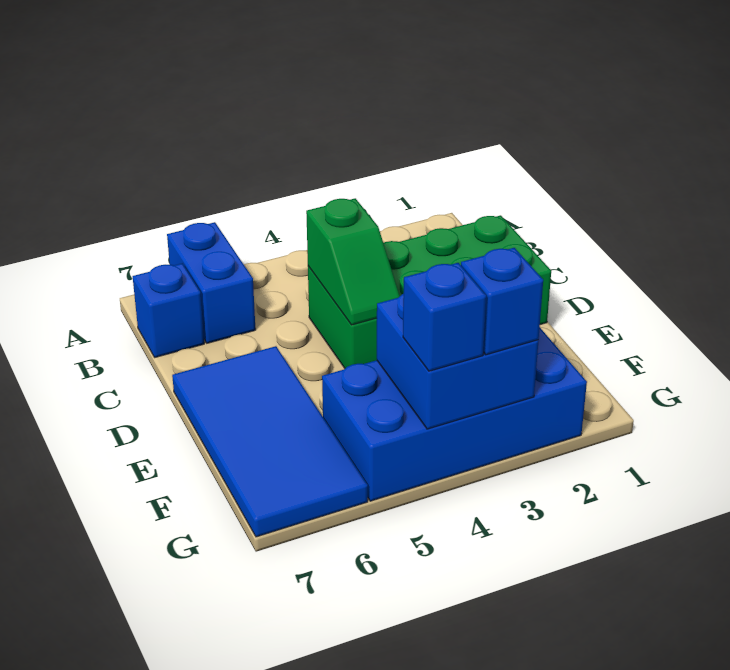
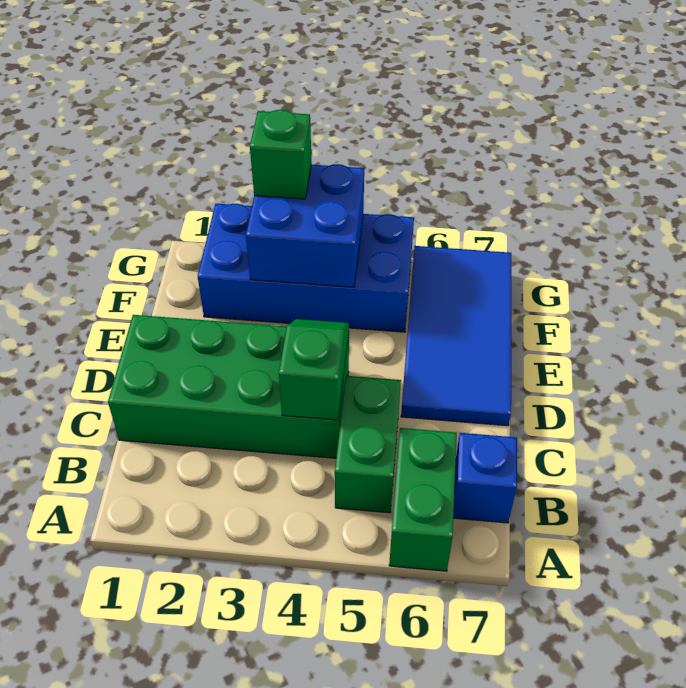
blue brick A6:B6 level 1 -> green brick A6:B6 level 1
none -> green brick B5:C5 level 1
blue brick G3 level 3 -> green brick G3 level 3
blue brick G4 level 3 -> none

